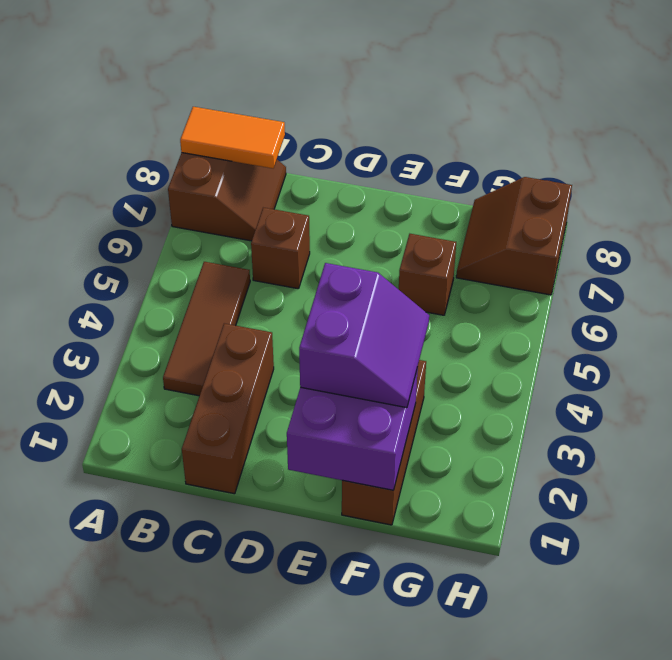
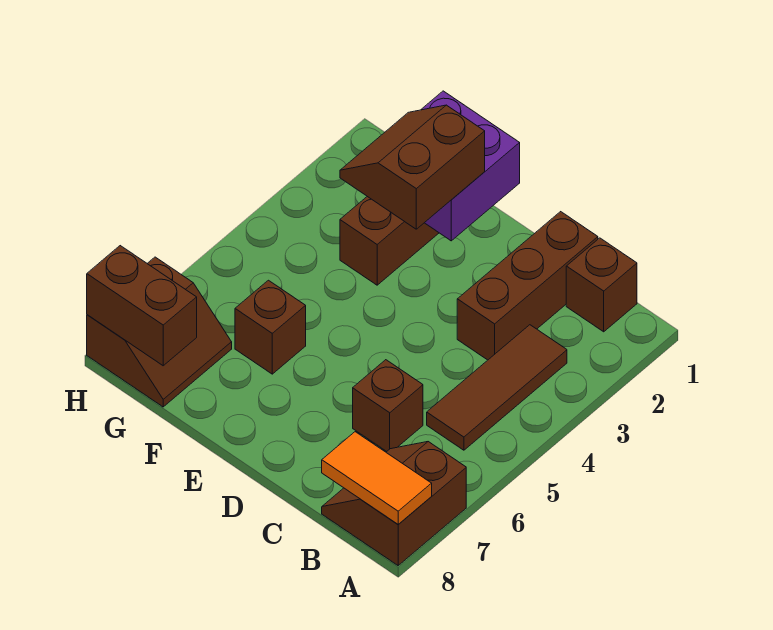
none -> brown brick B1 level 1
purple slope E2:F3 level 3 top E -> brown slope E2:F3 level 3 top E
none -> brown brick G8:H8 level 2

